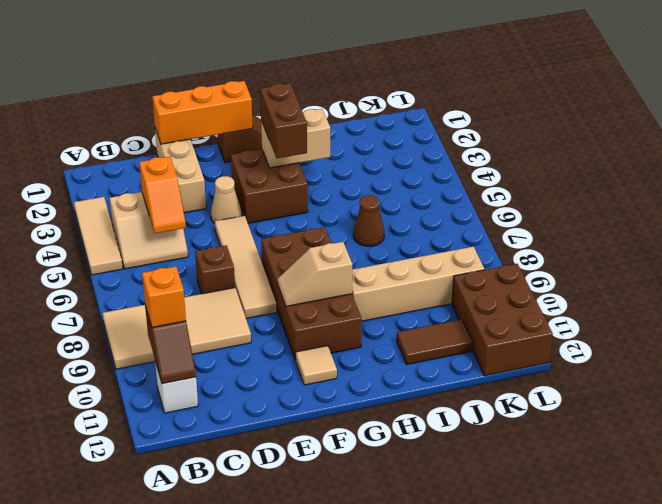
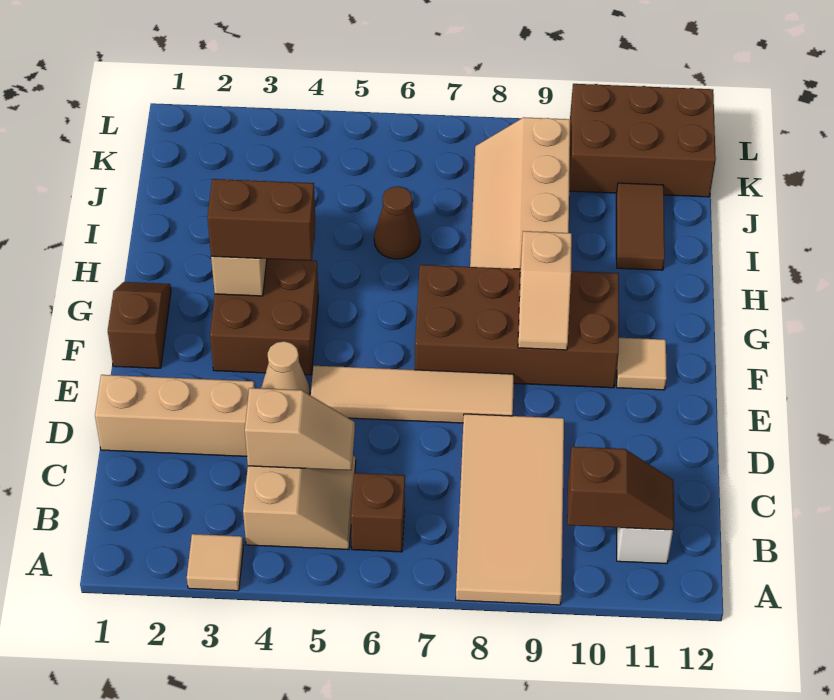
tan tile A3:A5 level 1 -> tan tile A3 level 1
orange brick B10 level 3 -> none
orange slope C4:C5 level 2 top 4 -> tan slope C4:C5 level 2 top 4
orange brick D1:F1 level 2 -> none
brown brick D7 level 1 -> brown brick B6 level 1

